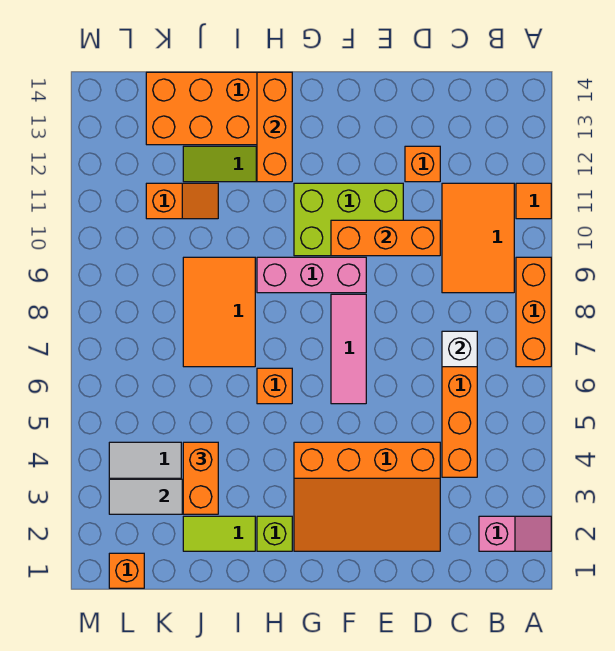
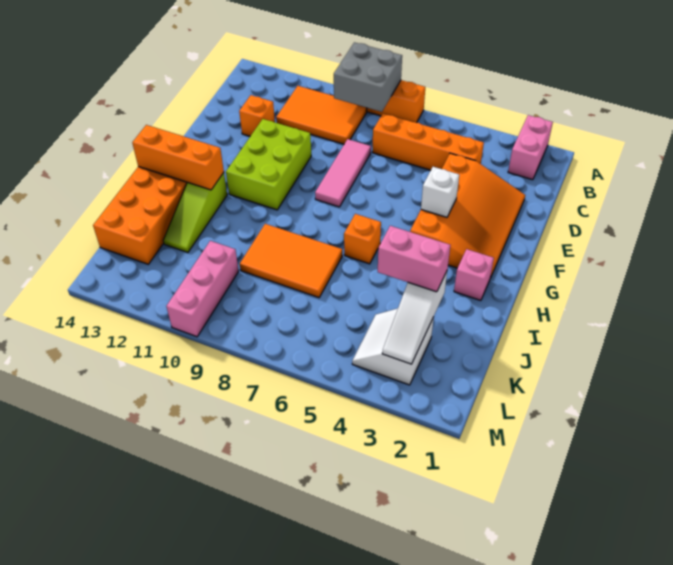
pink slope A2:B2 level 1 top B -> pink brick A2:B2 level 1
none -> grey brick A8:B9 level 2
orange tile A11 level 1 -> none
white brick C7 level 2 -> white brick F4 level 2
orange brick D10:F10 level 2 -> none
pink tile F6:F8 level 1 -> pink tile D8:F8 level 1
pink brick F9:H9 level 1 -> pink brick K10:M10 level 1
lime brick H2 level 1 -> pink brick H2 level 1
lime tile I2:J2 level 1 -> none
orange brick J3:J4 level 3 -> pink brick J3:J4 level 3
orange slope J11:K11 level 1 top K -> none
orange brick L1 level 1 -> none

